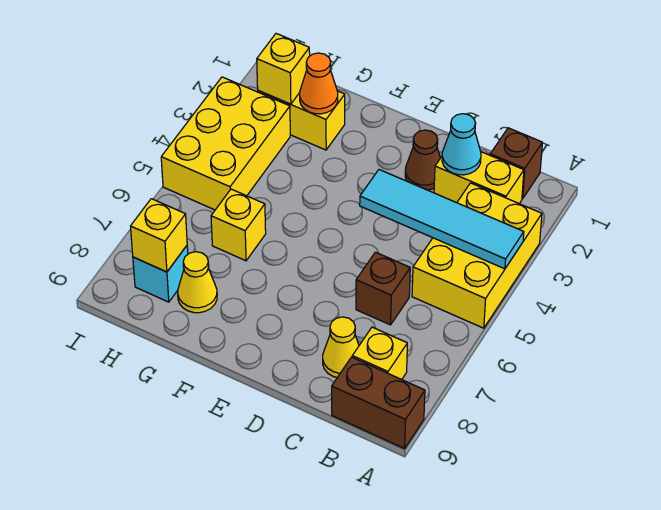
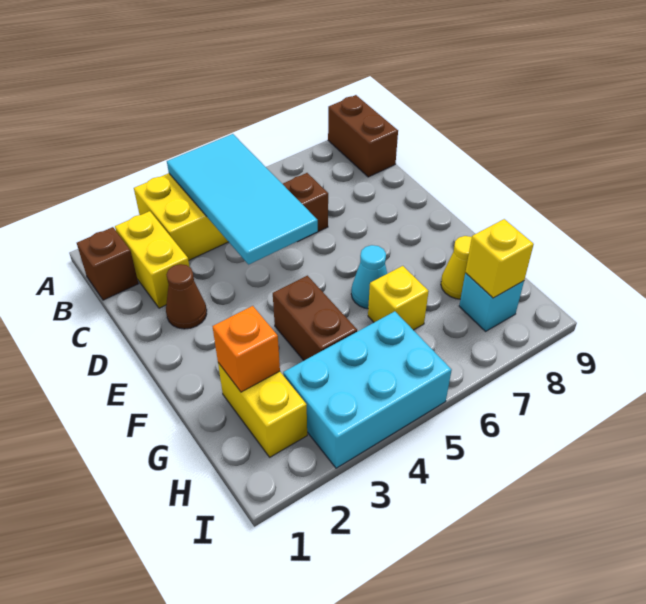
cyan tile A4:D4 level 2 -> cyan tile A4:D5 level 2
yellow brick B8 level 1 -> none
cyan cone C2 level 2 -> cyan cone F6 level 1
yellow cone C8 level 1 -> none
none -> brown brick F4:G4 level 1
orange cone G2 level 2 -> orange brick G2 level 2
yellow brick H2 level 2 -> none
yellow brick H3:I5 level 1 -> cyan brick H3:I5 level 1

